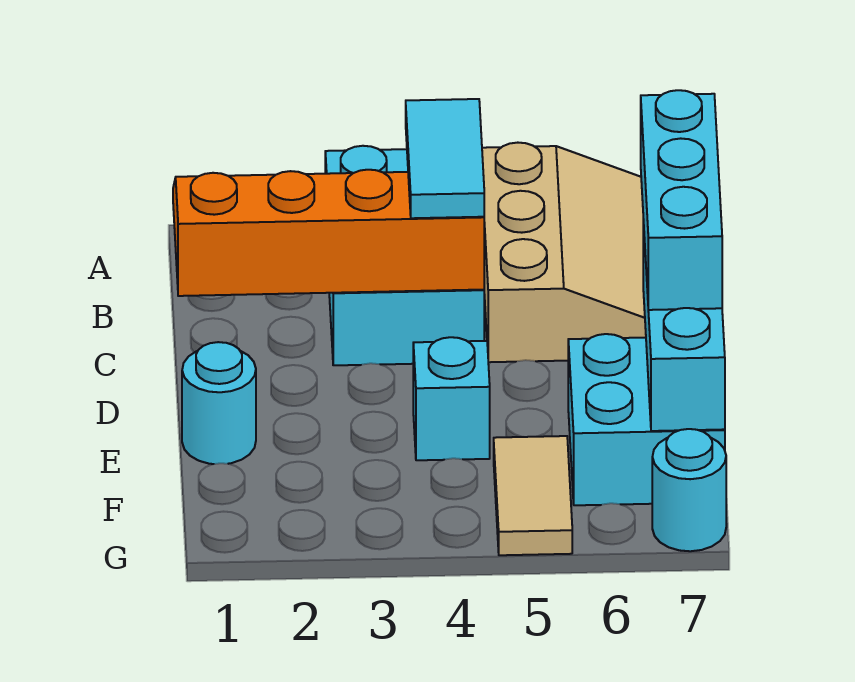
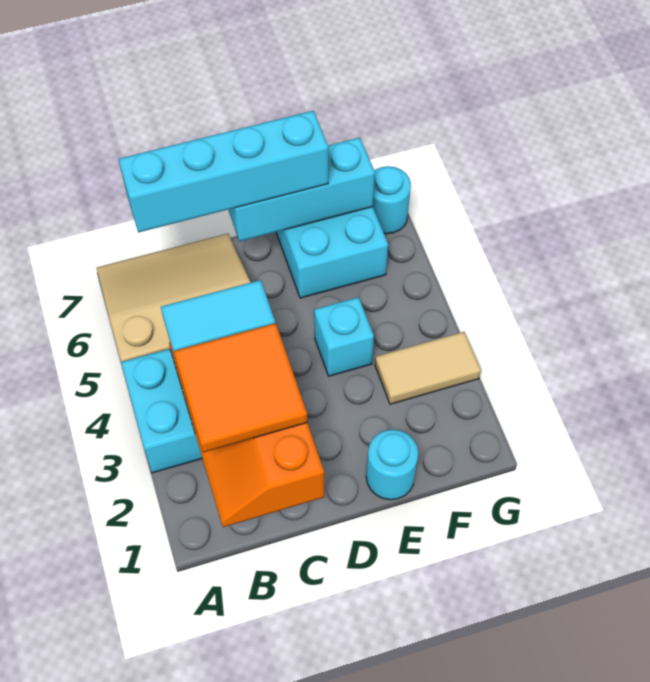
none -> orange tile B2:C3 level 3
cyan brick C7:E7 level 3 -> cyan brick B7:E7 level 3
tan tile F5:G5 level 1 -> tan tile F3:G3 level 1

